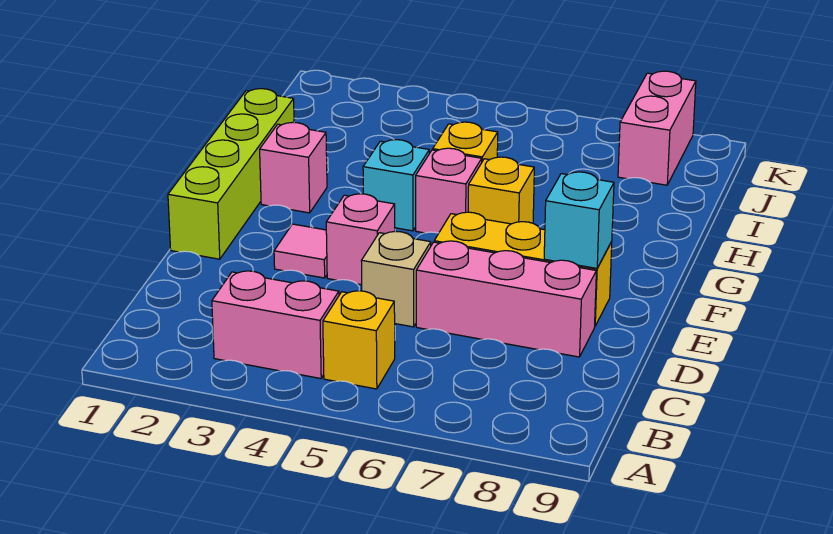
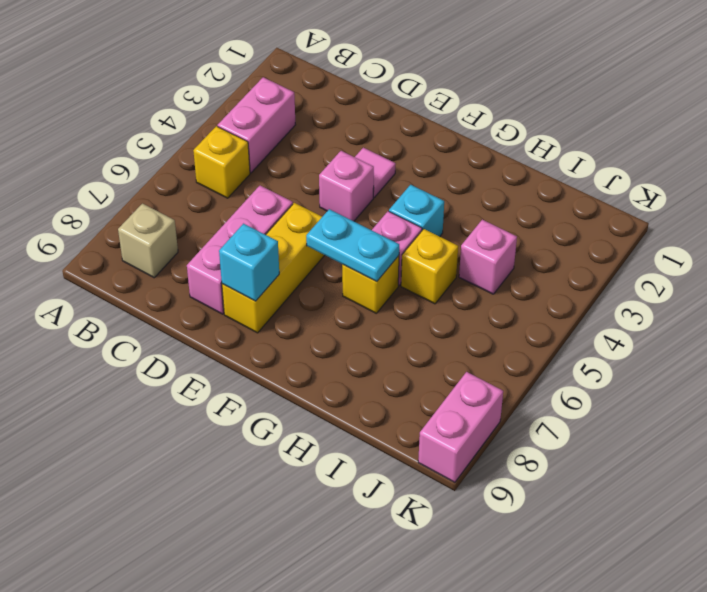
tan brick D5 level 1 -> tan brick B8 level 1
lime brick E1:H1 level 1 -> none
none -> cyan plate F6:G6 level 2
pink brick G2 level 1 -> pink brick I4 level 1
pink brick J8:K8 level 1 -> pink brick K8:K9 level 1

